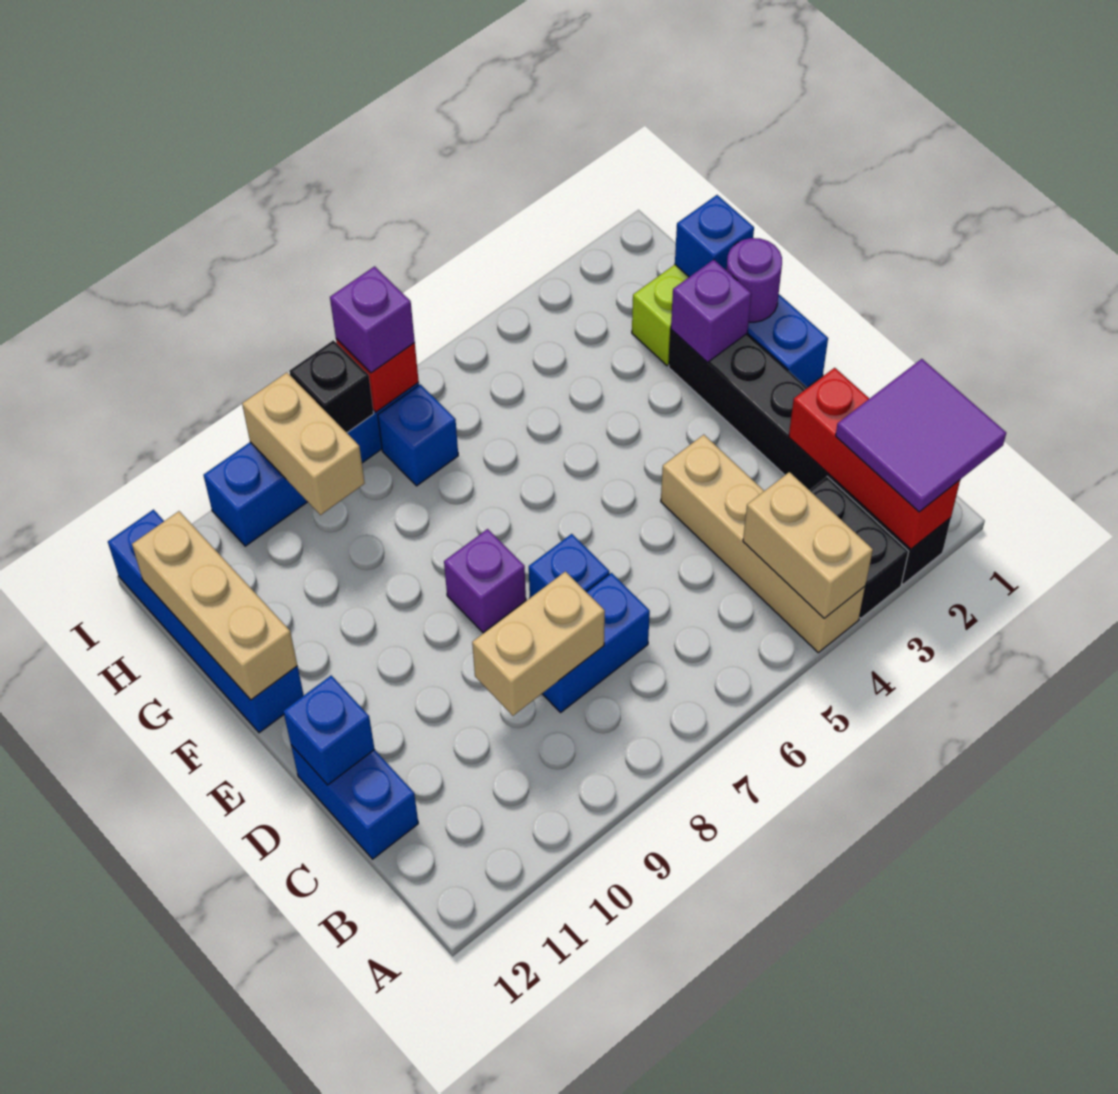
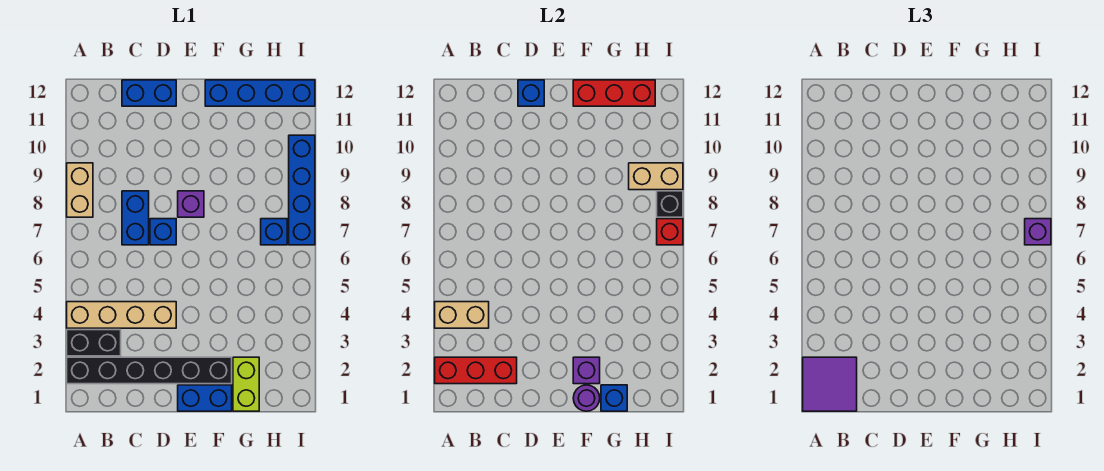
tan brick C8:C9 level 2 -> tan brick A8:A9 level 1
tan brick F12:H12 level 2 -> red brick F12:H12 level 2

